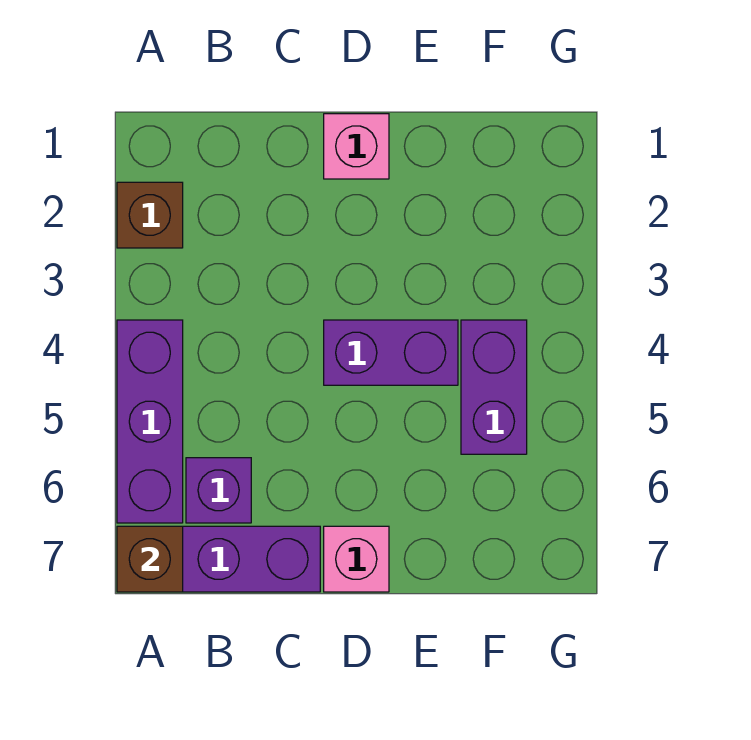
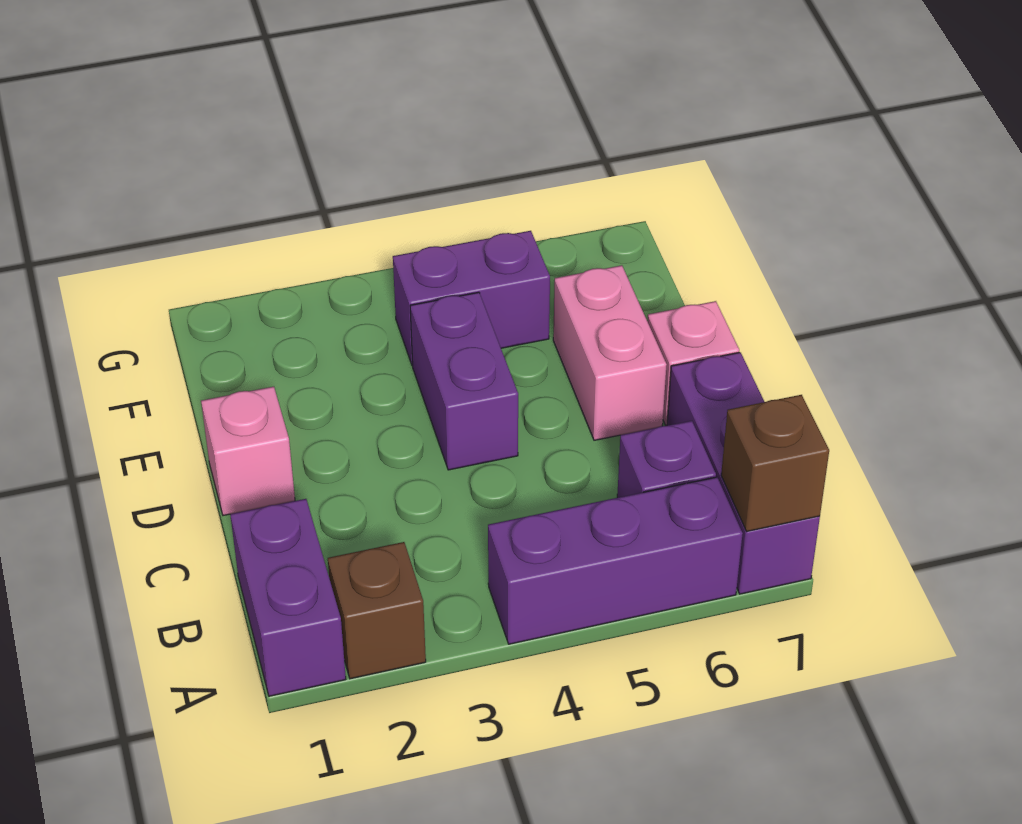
none -> purple brick A1:B1 level 1
none -> pink brick D6:E6 level 1

